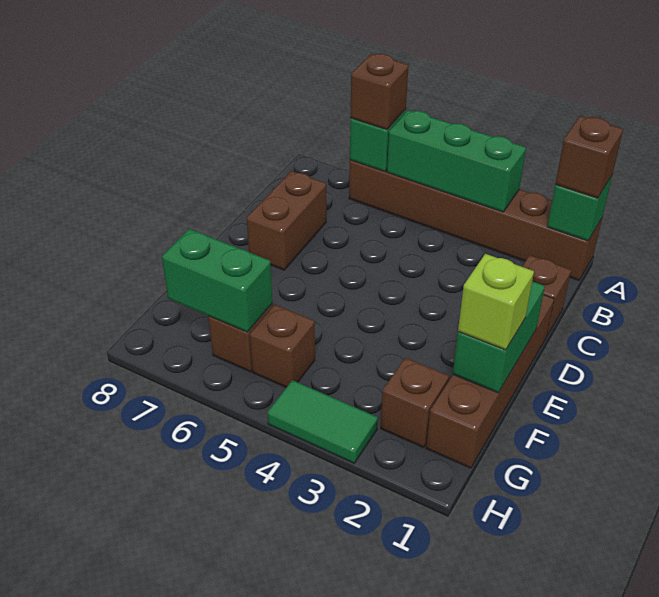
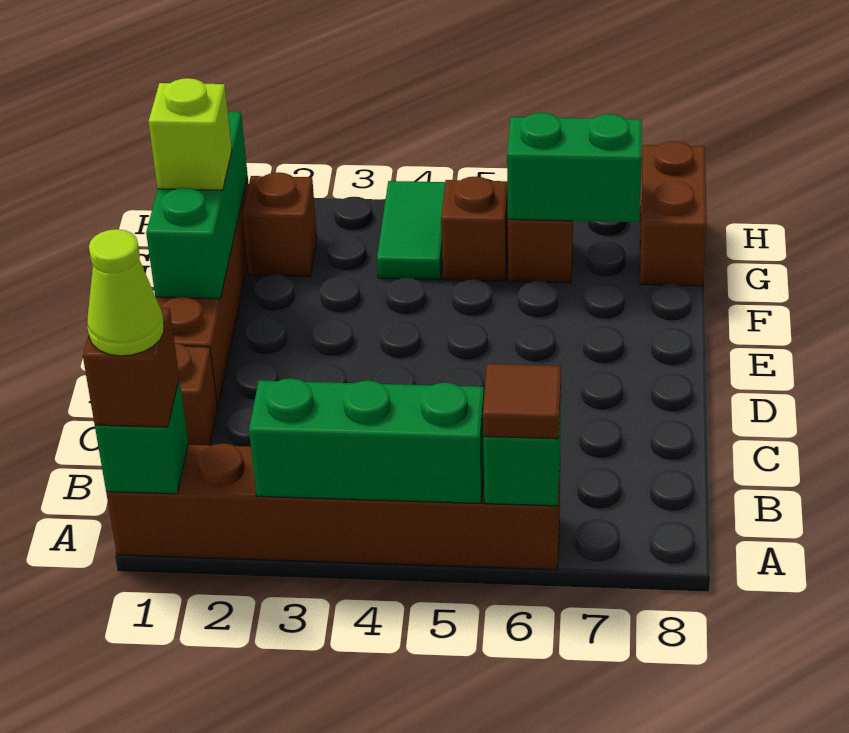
none -> lime cone A1 level 4
brown brick A6 level 3 -> brown tile A6 level 3
brown brick C7:D7 level 1 -> brown brick G8:H8 level 1
green brick E1:F1 level 2 -> green brick E1:G1 level 2
green tile H3:H4 level 1 -> green tile G4:H4 level 1

